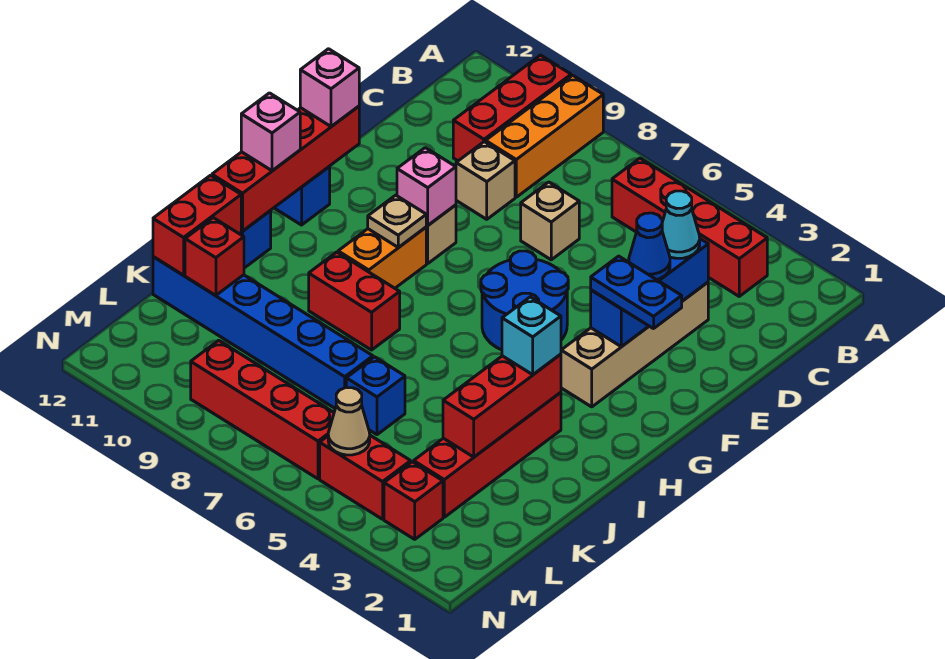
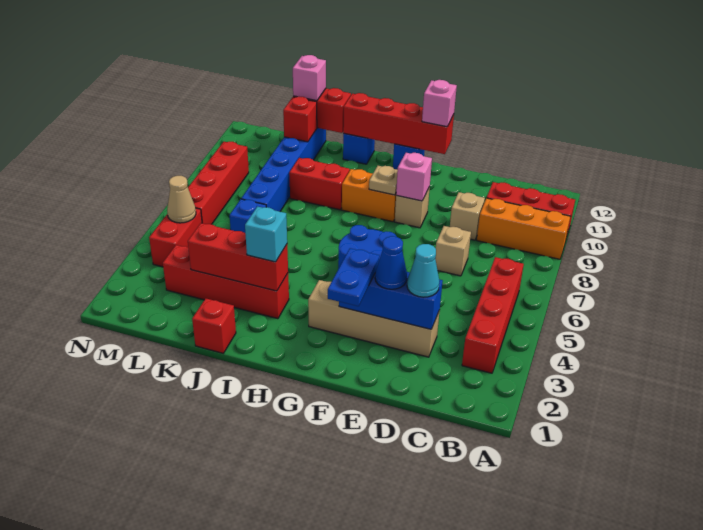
pink brick H12 level 3 -> pink brick K12 level 3
red brick I8:I9 level 1 -> red brick I9:J9 level 1
red brick M3 level 1 -> red brick J1 level 1

